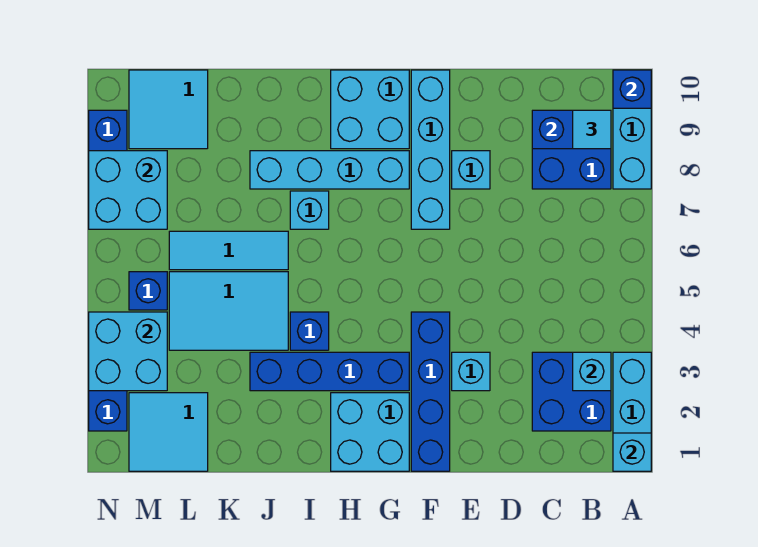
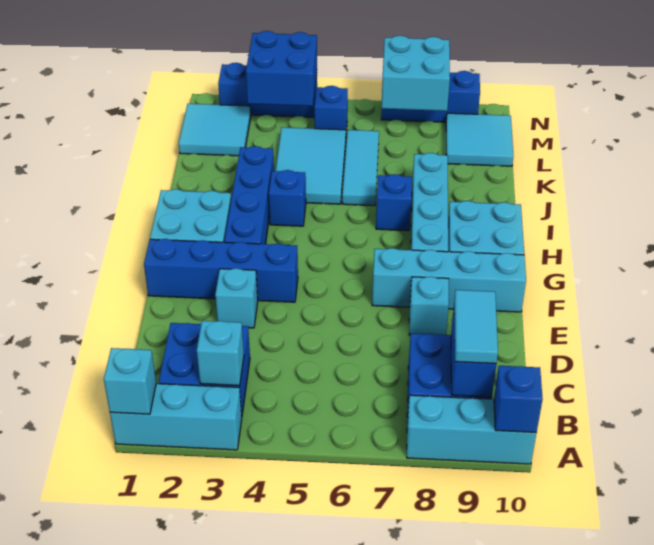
cyan tile B9 level 3 -> cyan tile B9:C9 level 3
cyan brick I7 level 1 -> blue brick I7 level 1
cyan brick M3:N4 level 2 -> blue brick M3:N4 level 2

